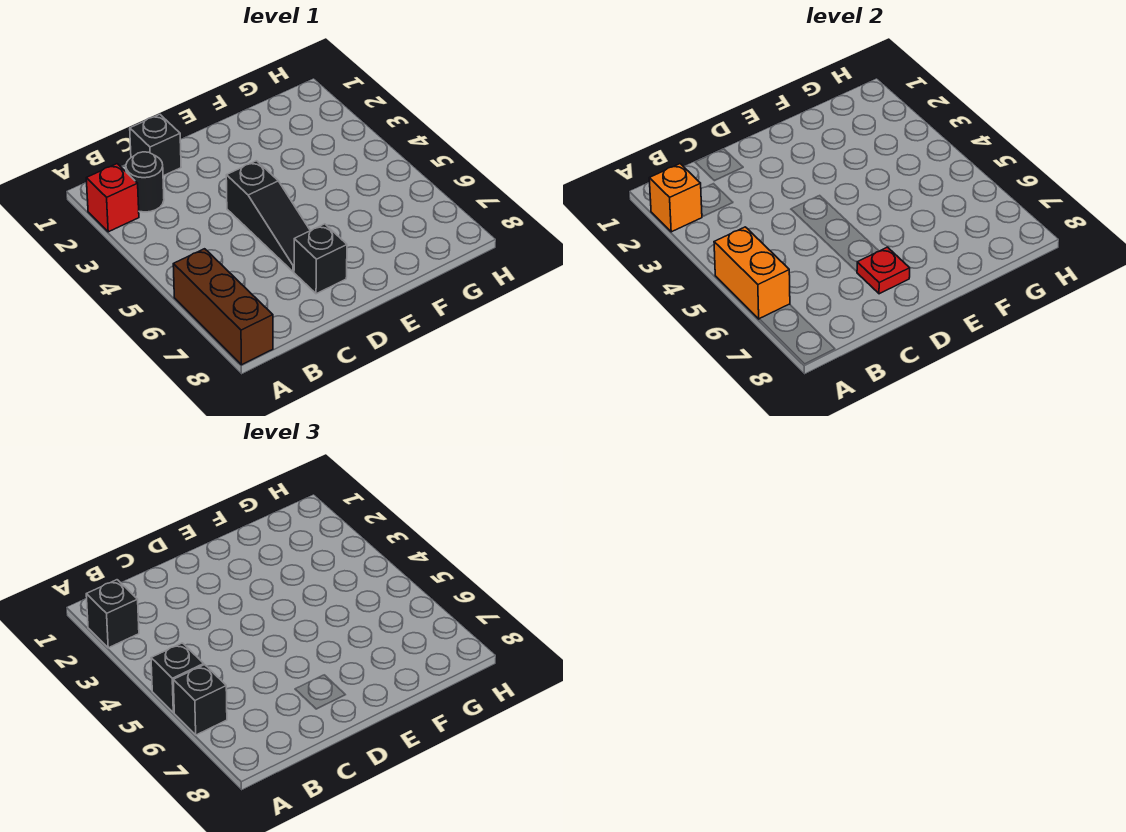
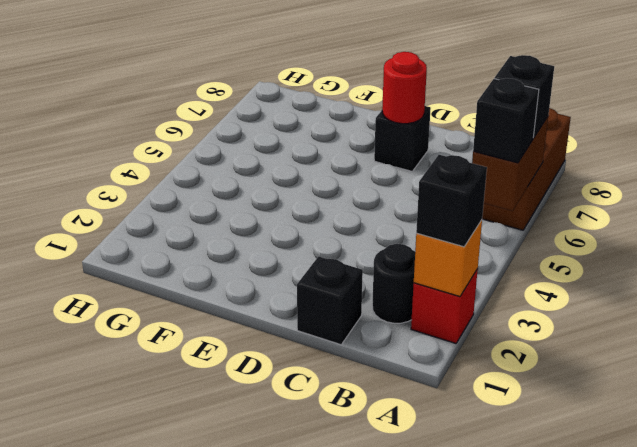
orange brick A5:A6 level 2 -> brown brick A5:A6 level 2
black slope D4:D6 level 1 top 4 -> none
red plate D7 level 2 -> red round brick D7 level 2

